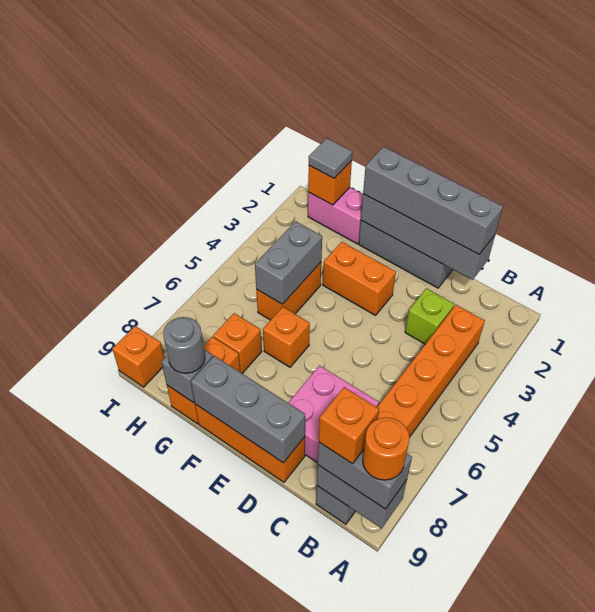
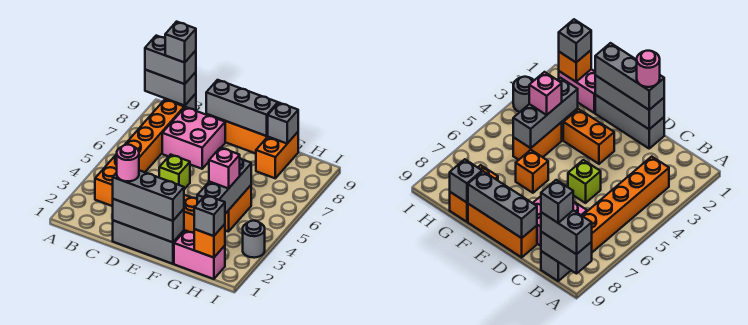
orange round brick A9 level 4 -> none
orange brick B9 level 4 -> grey brick B9 level 4
grey brick C1:F1 level 2 -> grey brick D1:F1 level 2
grey brick C1:F1 level 3 -> grey brick D1:F1 level 3
lime brick C3 level 1 -> lime brick D5 level 1
none -> pink round brick D1 level 4
grey brick G4:G5 level 2 -> grey brick G3:G5 level 2
none -> pink brick G4 level 3
orange brick G7 level 1 -> none
grey round brick G9 level 3 -> grey round brick I3 level 1
grey tile H1 level 3 -> grey brick H1 level 3
orange brick I9 level 1 -> none

